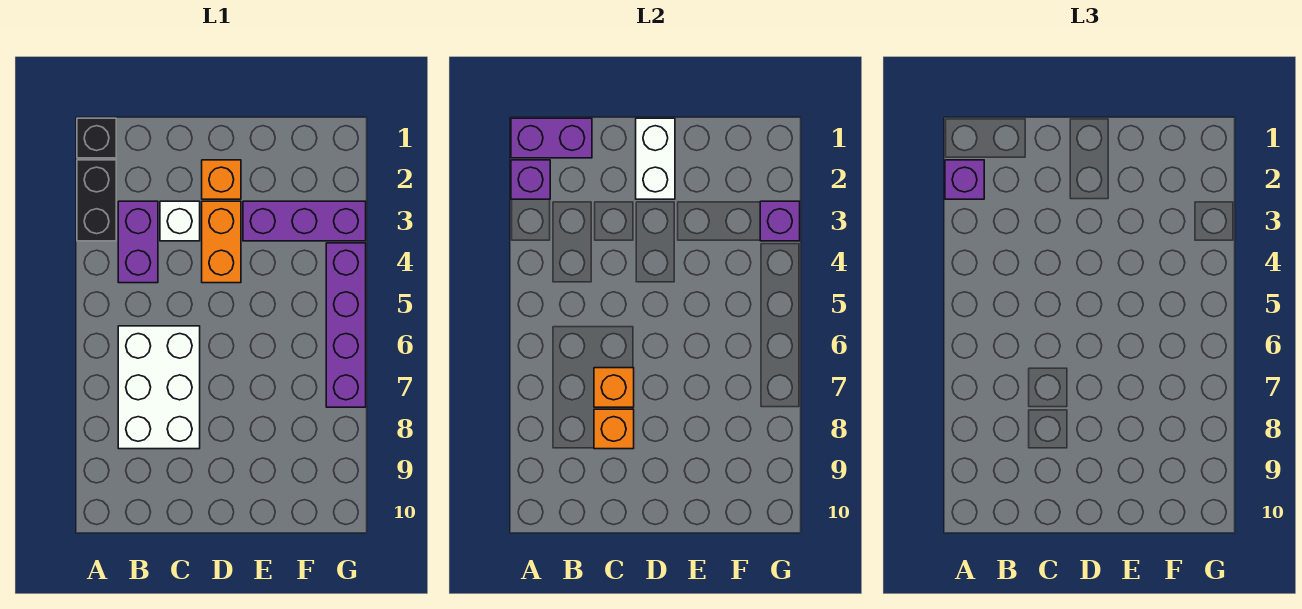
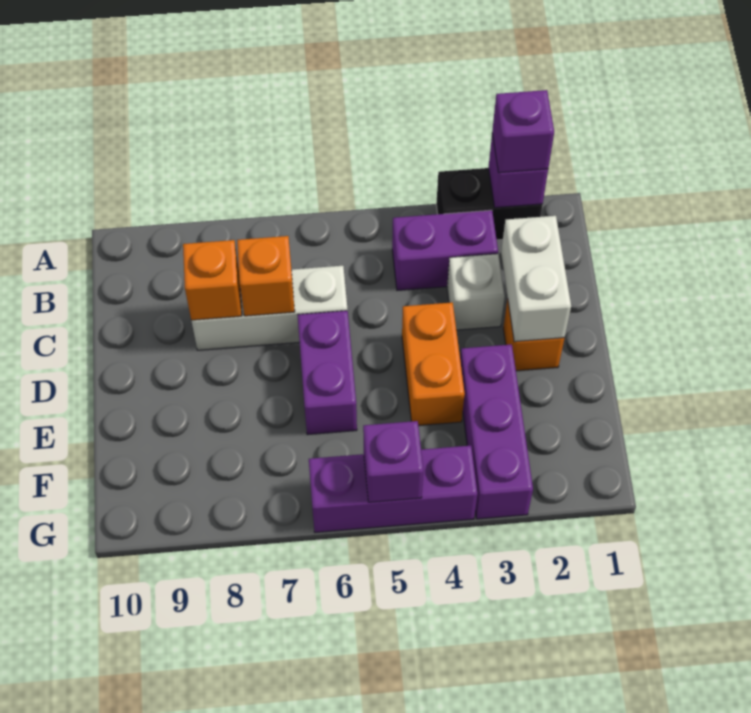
black brick A1 level 1 -> none
purple brick A1:B1 level 2 -> purple brick D6:E6 level 1
white brick B6:C8 level 1 -> white brick C6:C8 level 1
white brick D1:D2 level 2 -> white brick C2:D2 level 2
orange brick D3:D4 level 1 -> orange brick D4:E4 level 1
purple brick G3 level 2 -> purple brick G5 level 2
purple brick G4:G7 level 1 -> purple brick G4:G6 level 1

